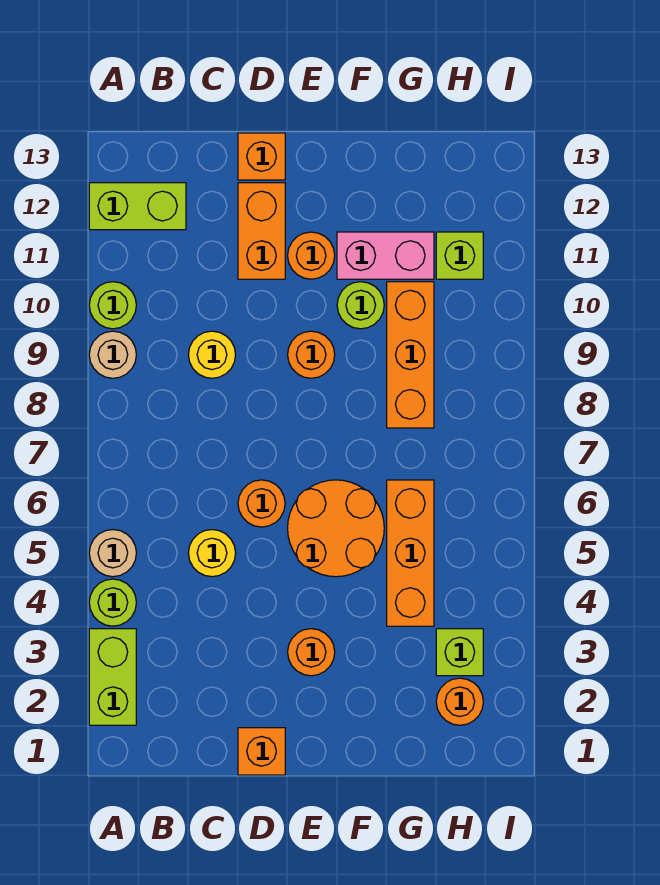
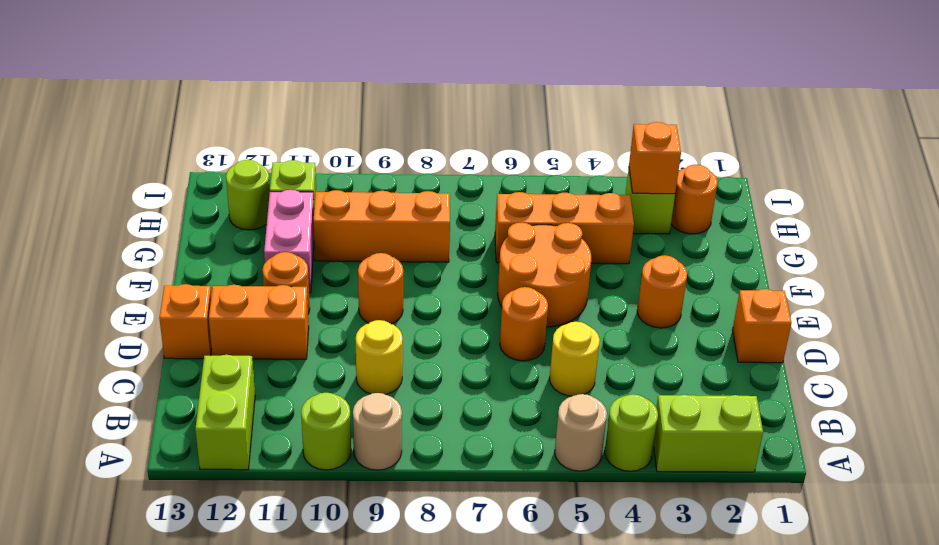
lime round brick F10 level 1 -> lime round brick H12 level 1
none -> orange brick H3 level 2

